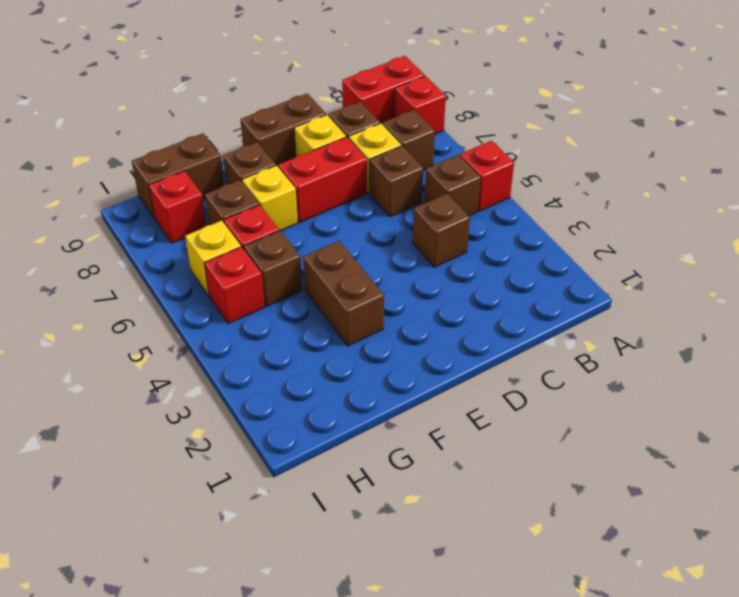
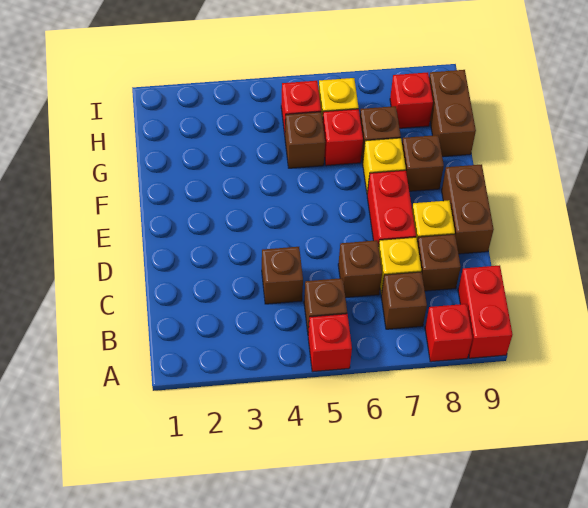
brown brick F3:F4 level 1 -> none

